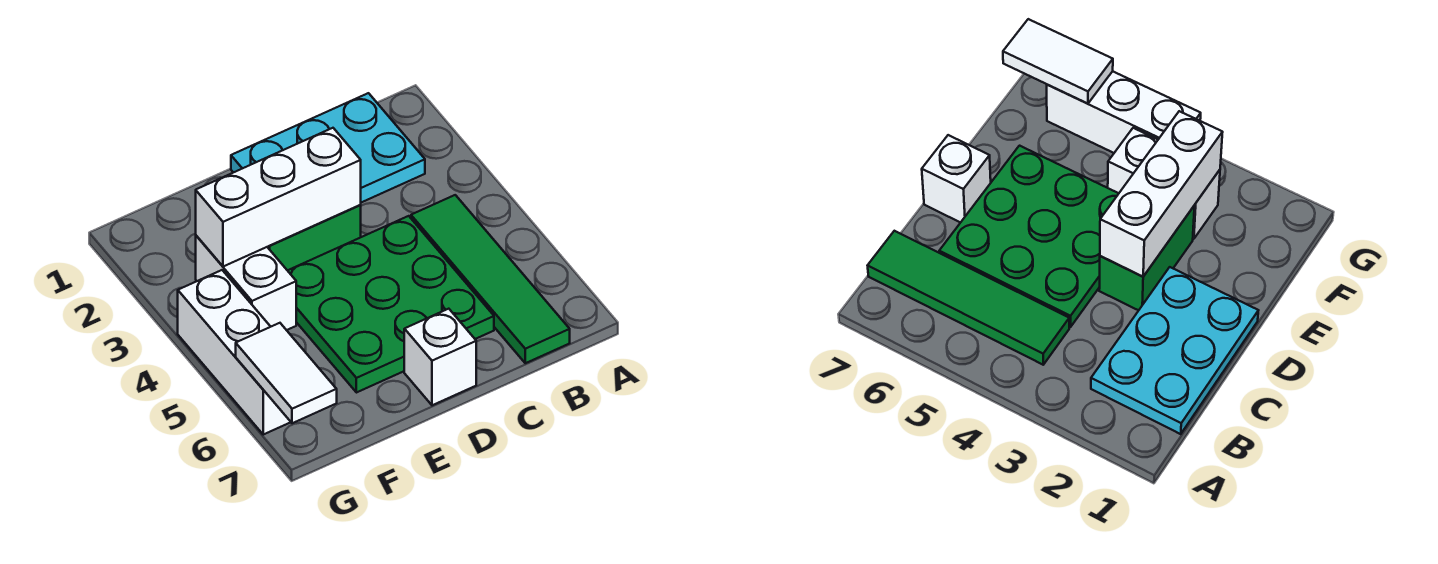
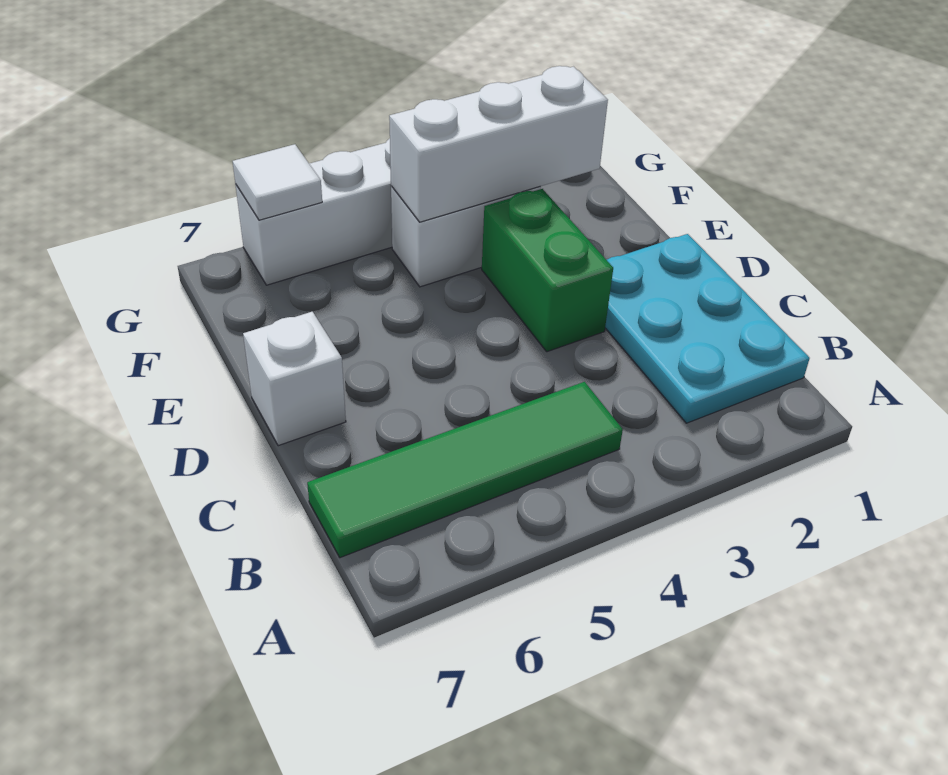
green plate C4:E6 level 1 -> none
white brick D3:F3 level 2 -> white brick F2:F4 level 2
white tile G6:G7 level 2 -> white tile G6 level 2

